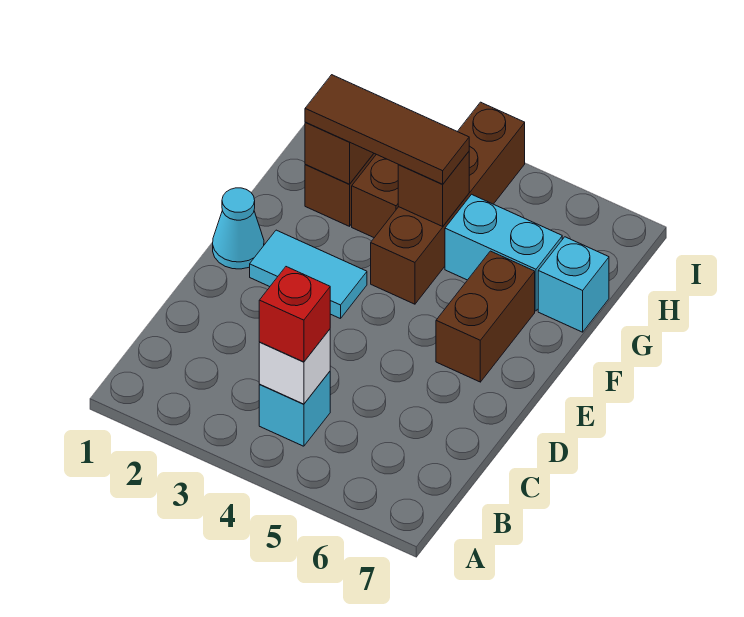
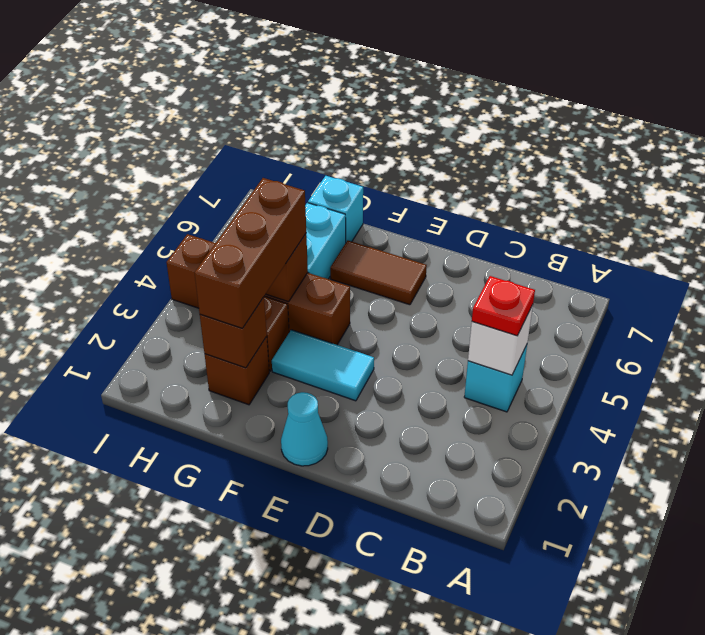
red brick B4 level 3 -> red plate B4 level 3
cyan tile E2:E3 level 1 -> cyan tile E3:F3 level 1
brown brick E6:F6 level 1 -> brown tile E6:F6 level 1
brown tile G2:G4 level 3 -> brown brick G2:G4 level 3

